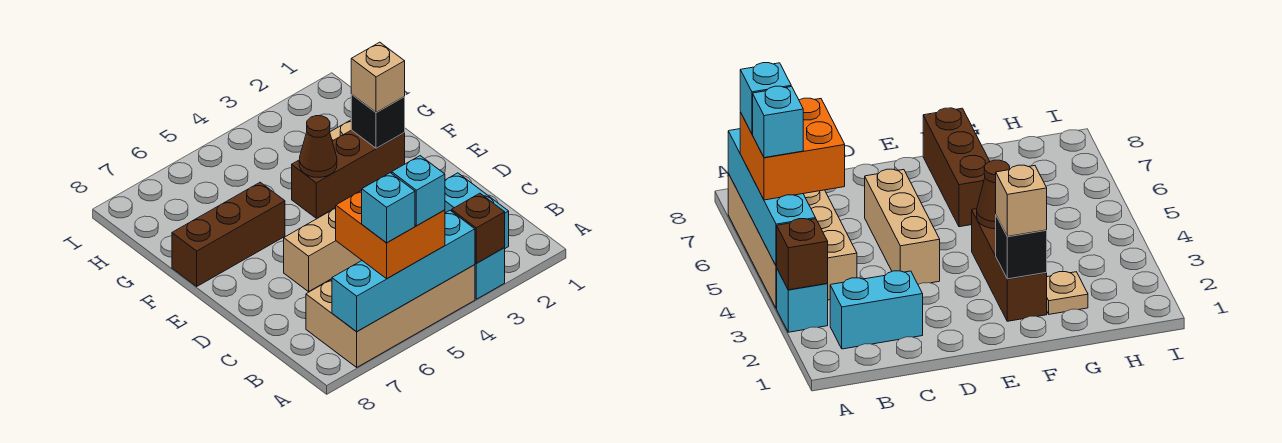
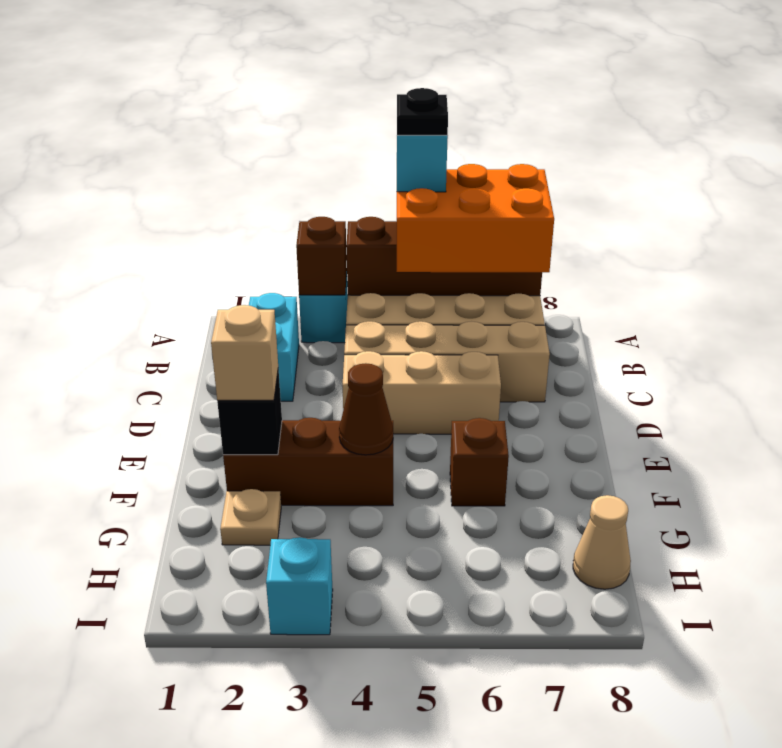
cyan brick A4:A7 level 2 -> brown brick A4:A7 level 2
orange brick A5:B6 level 3 -> orange brick A5:B7 level 3
none -> black plate A5 level 5
cyan brick A6 level 4 -> cyan brick I3 level 1
none -> tan brick C4:C7 level 1
brown brick F6:F8 level 1 -> brown brick F6 level 1
none -> tan cone H8 level 1

